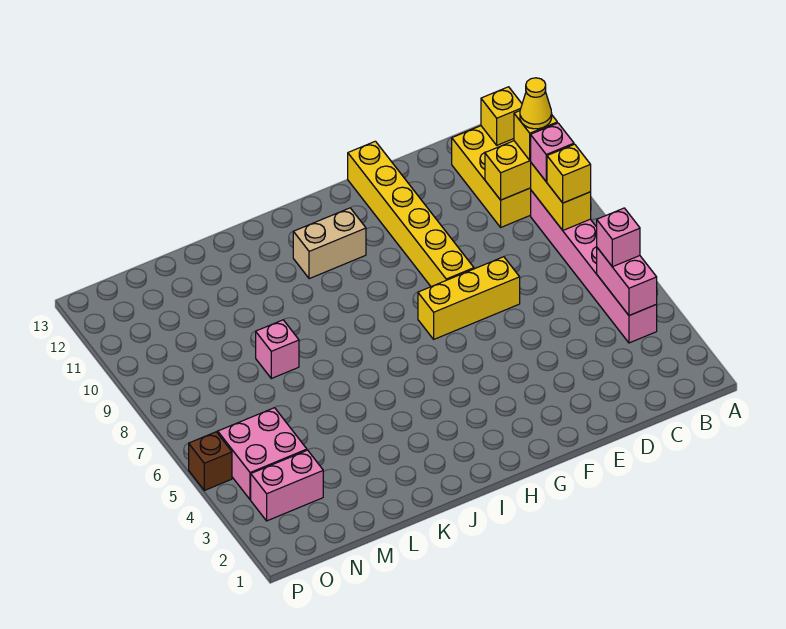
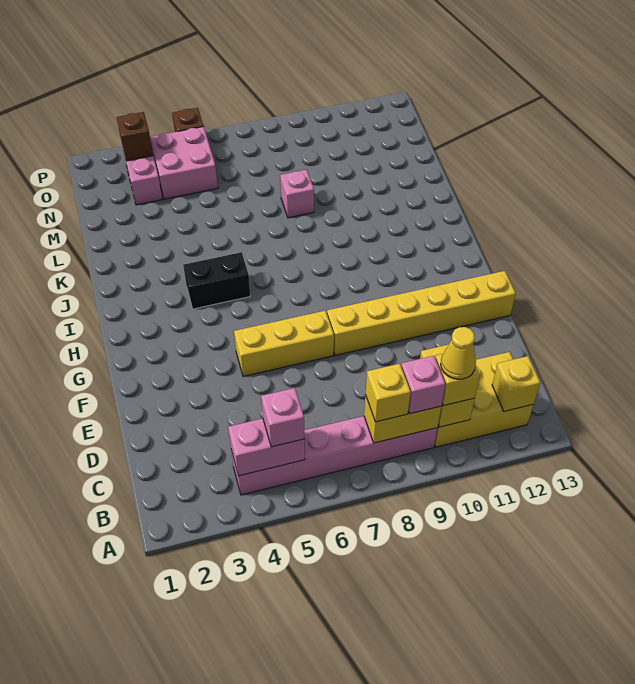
yellow brick E7:G7 level 1 -> yellow brick F5:F7 level 1
tan brick H11:I11 level 1 -> none
none -> black brick I4:I5 level 1
none -> brown brick O3 level 2

